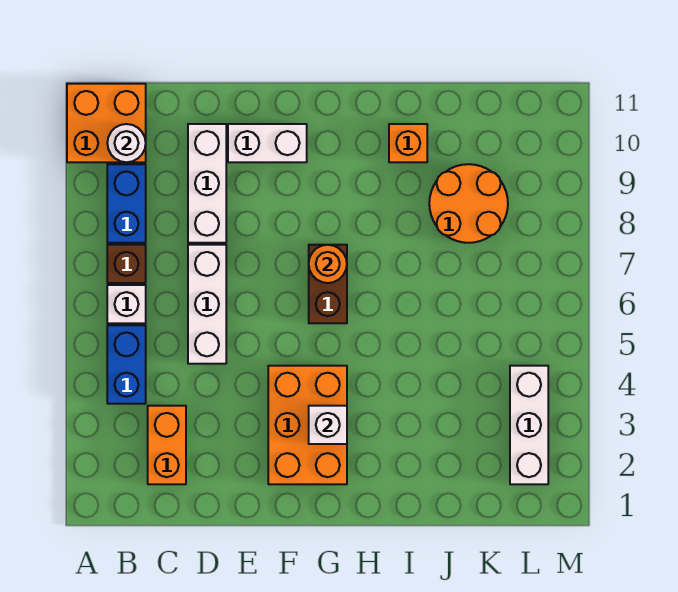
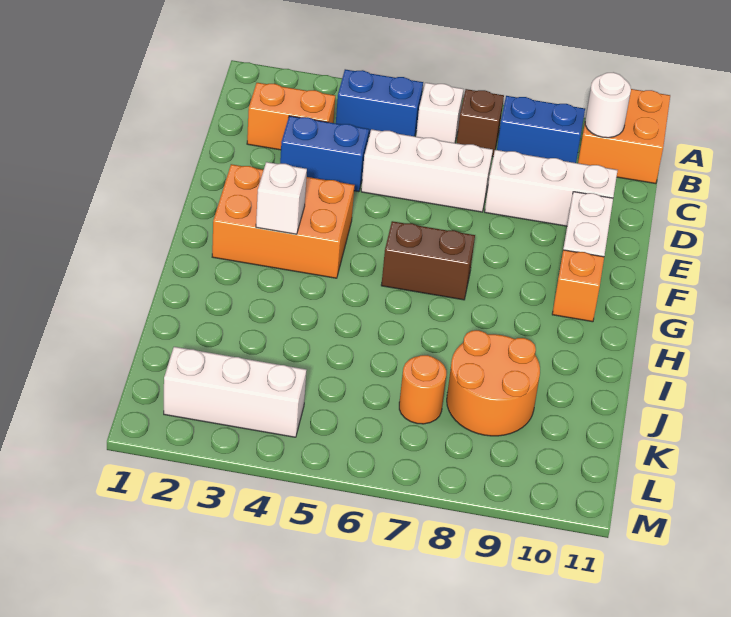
none -> blue brick D3:D4 level 1
orange round brick G7 level 2 -> orange round brick K7 level 1
orange brick I10 level 1 -> orange brick G10 level 1

